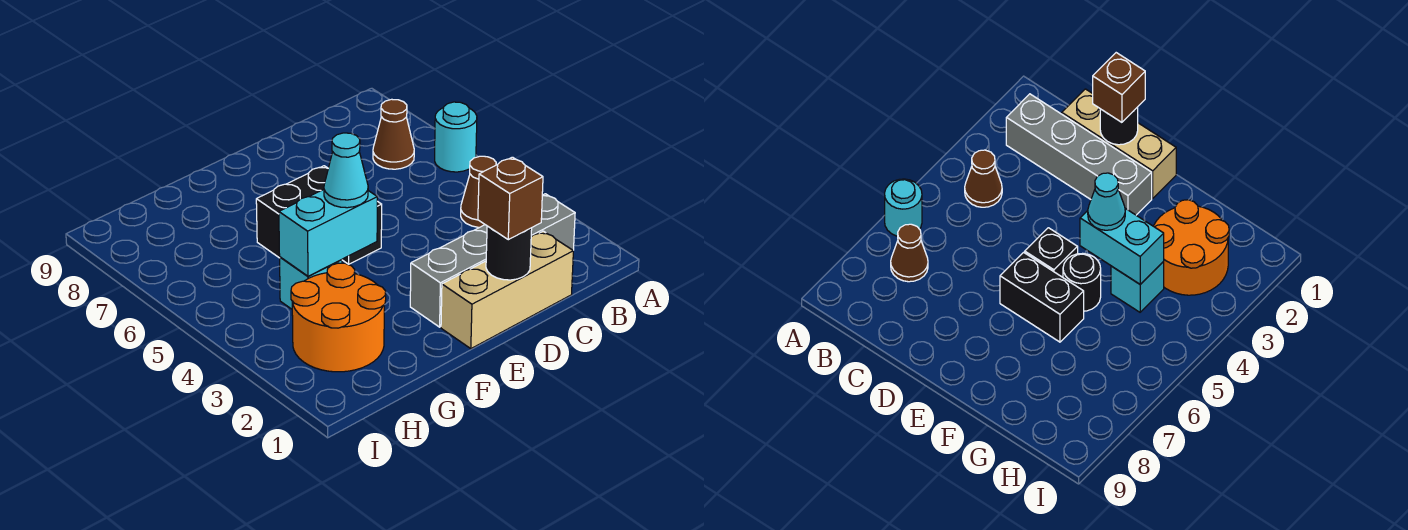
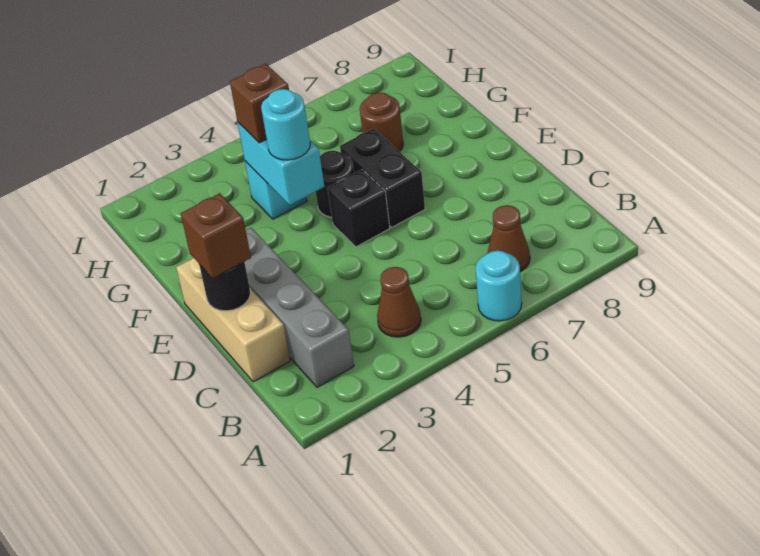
cyan cone F4 level 3 -> cyan round brick F4 level 3
orange round brick G2:H3 level 1 -> none
none -> brown brick G4 level 3
none -> brown round brick G7 level 1

